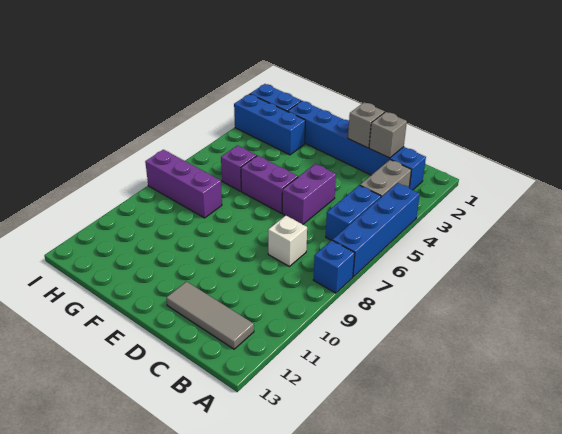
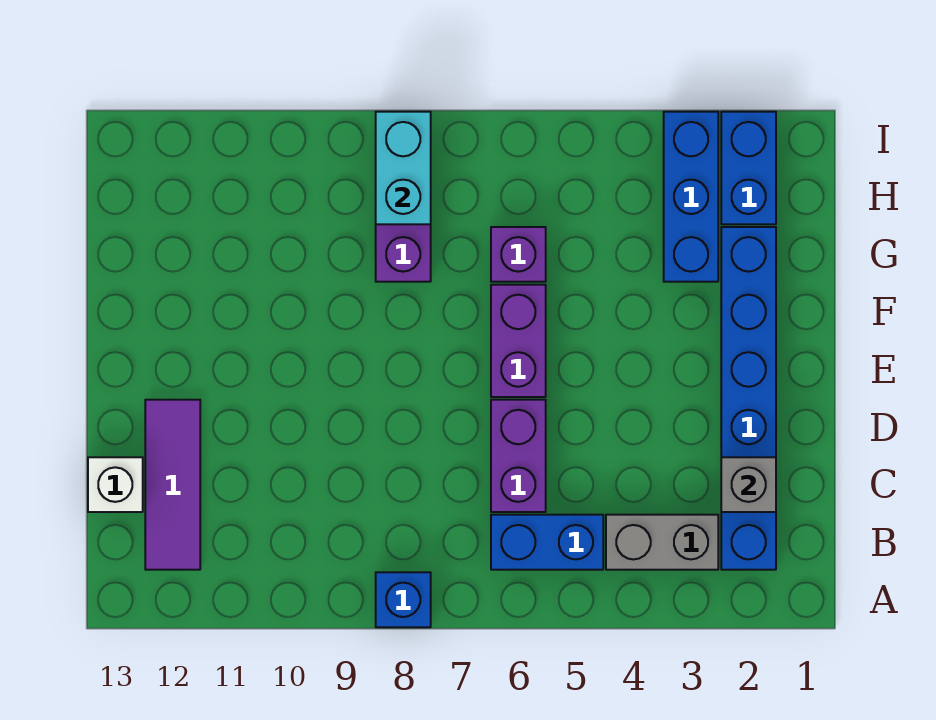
blue brick A4:A7 level 1 -> none
grey tile B12:D12 level 1 -> purple tile B12:D12 level 1
white brick C8 level 1 -> white brick C13 level 1
grey brick D2 level 2 -> none
purple brick D5:D6 level 1 -> purple brick C6:D6 level 1
none -> cyan brick H8:I8 level 2

